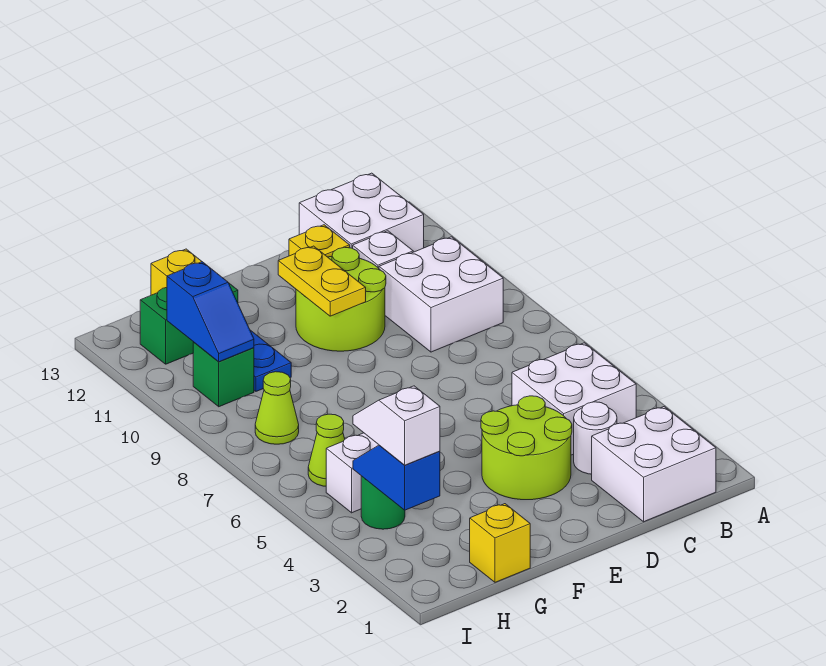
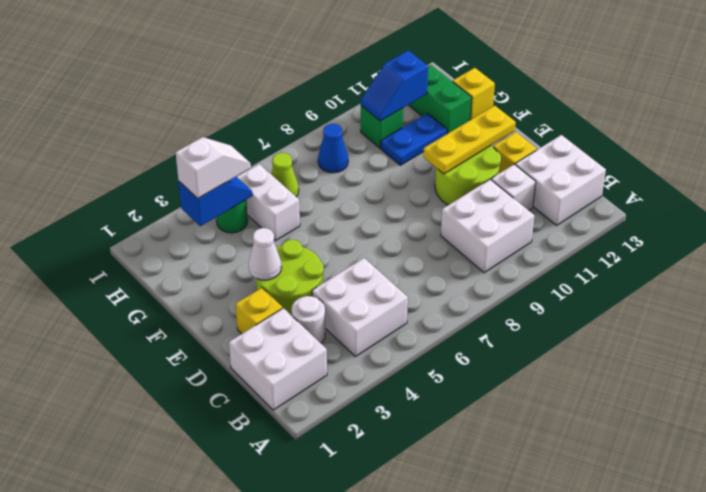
none -> white cone E3 level 2
yellow plate E10:E11 level 2 -> yellow plate E10:E12 level 2
yellow brick G1 level 1 -> yellow brick D2 level 1
lime cone H8 level 1 -> blue cone H8 level 1

